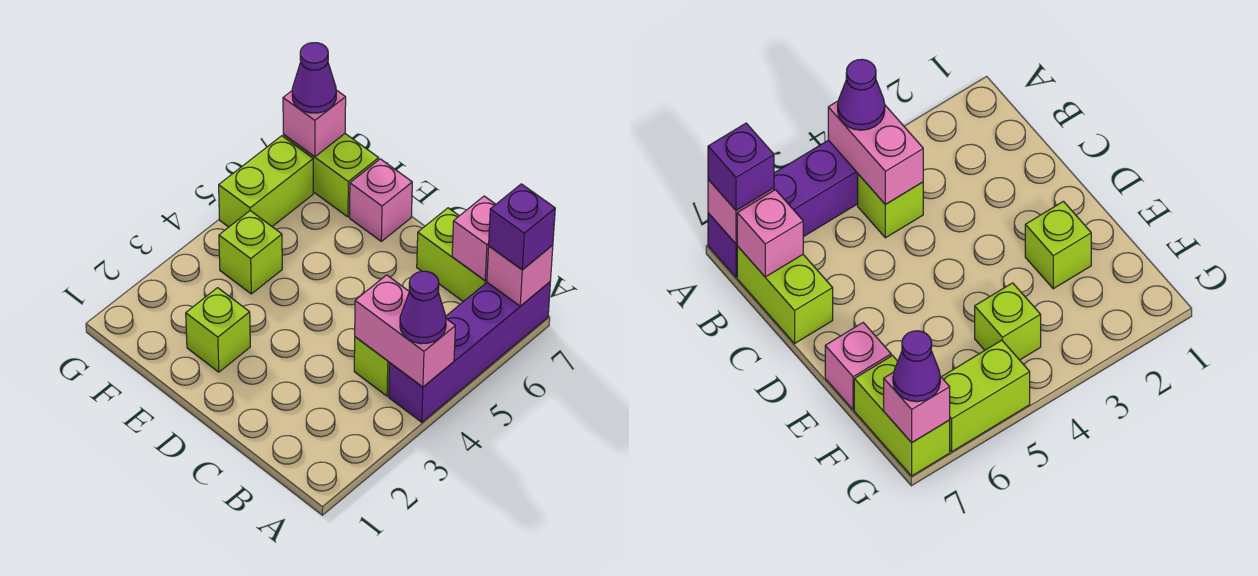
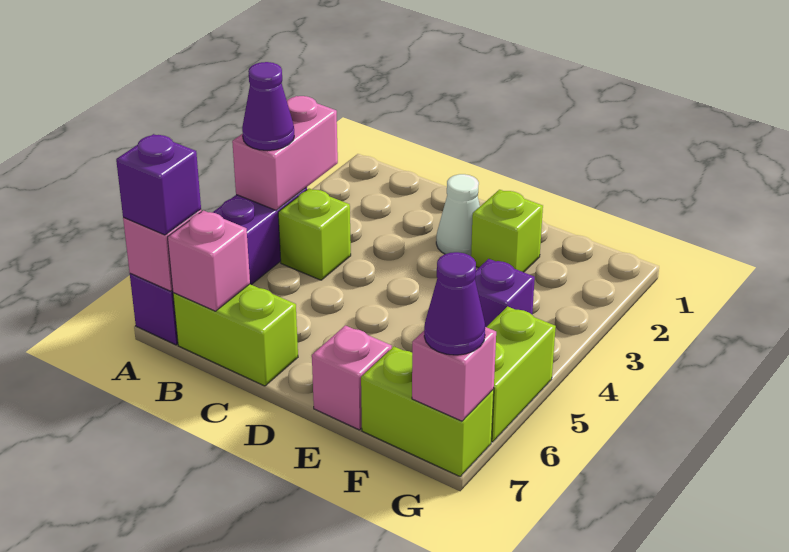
pink brick A4:B4 level 2 -> pink brick A3:A4 level 2
none -> white cone D2 level 1
lime brick F4 level 1 -> purple brick F4 level 1

